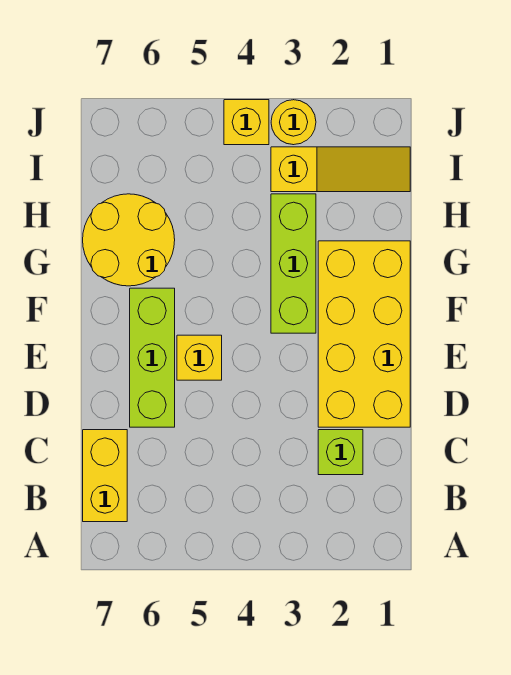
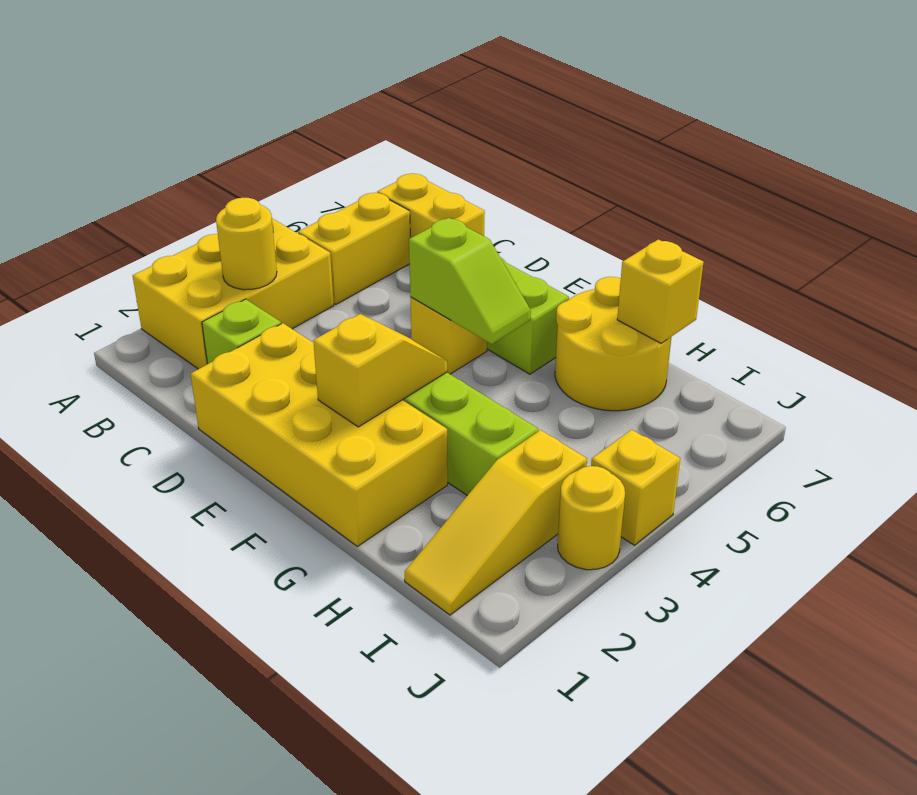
none -> yellow brick A2:B4 level 1
none -> yellow round brick B3 level 2
none -> yellow brick B5:B6 level 1
none -> lime slope E5:F5 level 2 top E
none -> yellow slope F2:F3 level 2 top 2
none -> yellow brick H7 level 2

